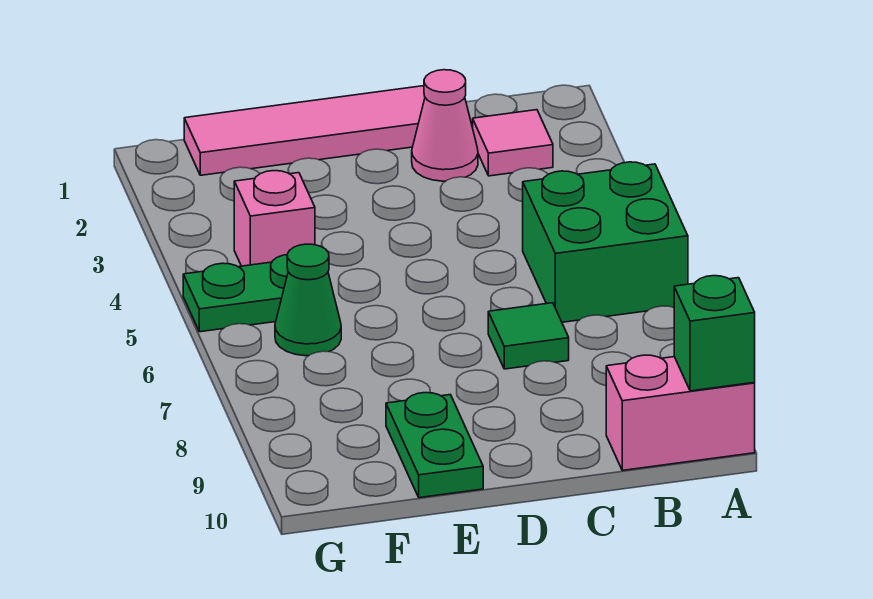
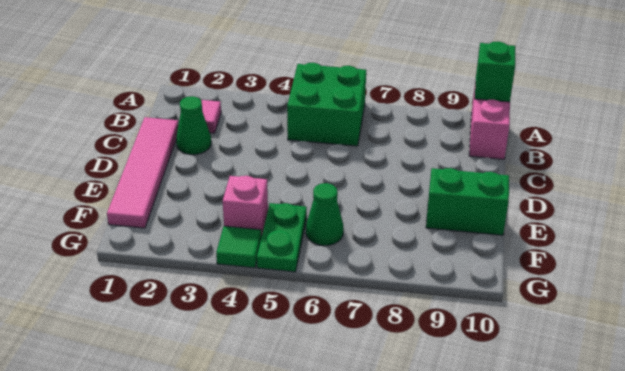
pink cone C2 level 1 -> green cone C2 level 1
green tile C7 level 1 -> green tile G4 level 1
green plate E9:E10 level 1 -> green brick E9:E10 level 1

